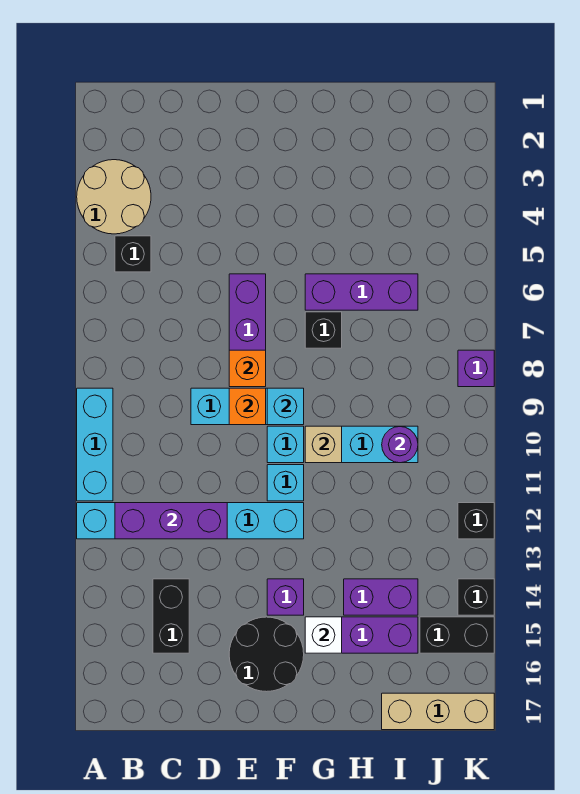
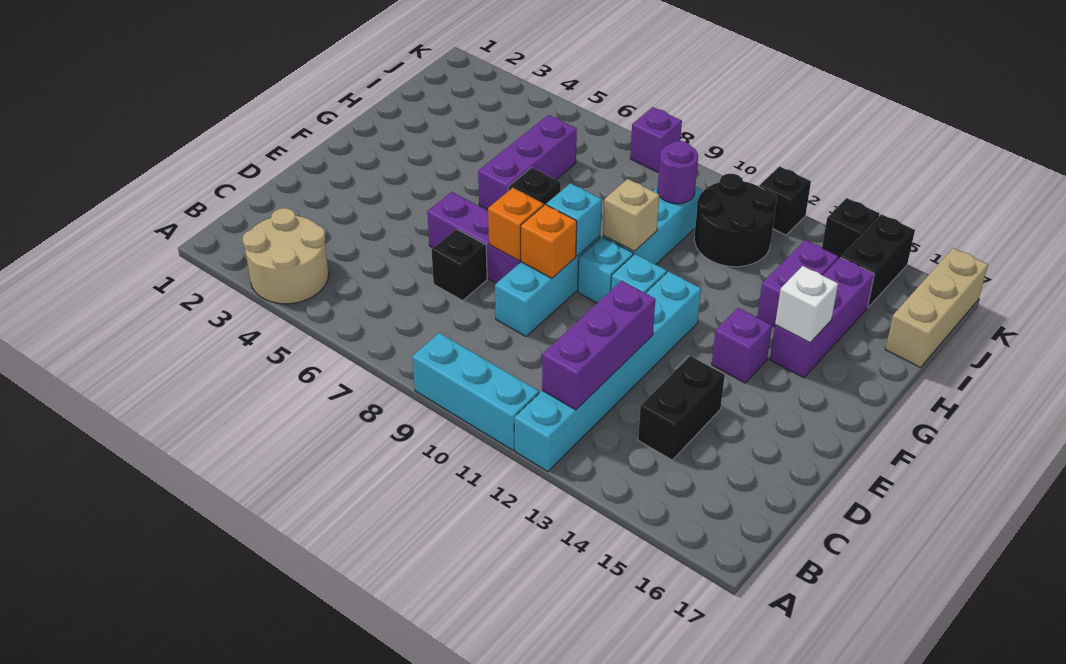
black brick B5 level 1 -> black brick D7 level 1
black brick C14:C15 level 1 -> black brick C14:D14 level 1
black round brick E15:F16 level 1 -> black round brick I11:J12 level 1

